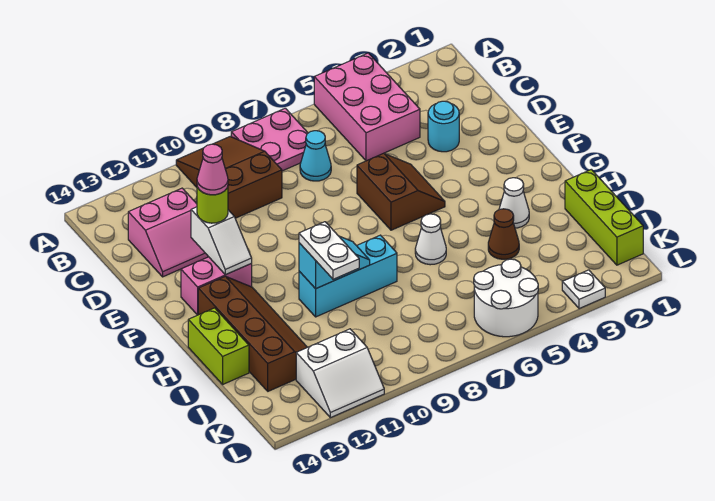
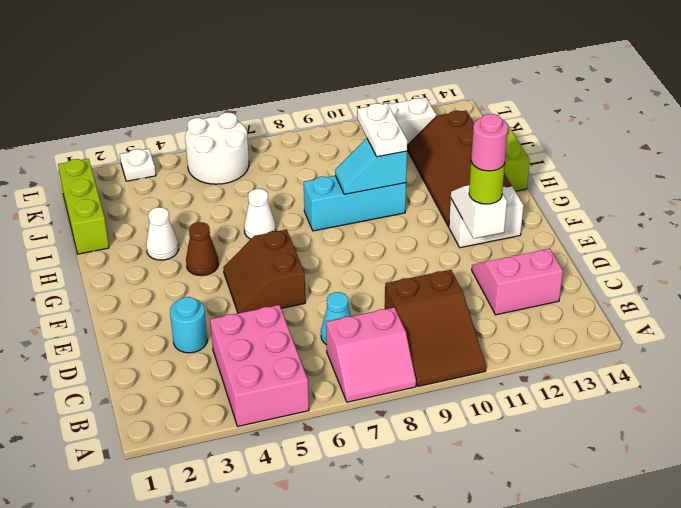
pink plate A7:B8 level 1 -> pink slope A7:B8 level 1 top B
pink cone E12 level 4 -> pink round brick E12 level 4
pink brick F12:F13 level 1 -> white brick F12:F13 level 1
brown cone I4 level 1 -> brown cone G4 level 1

